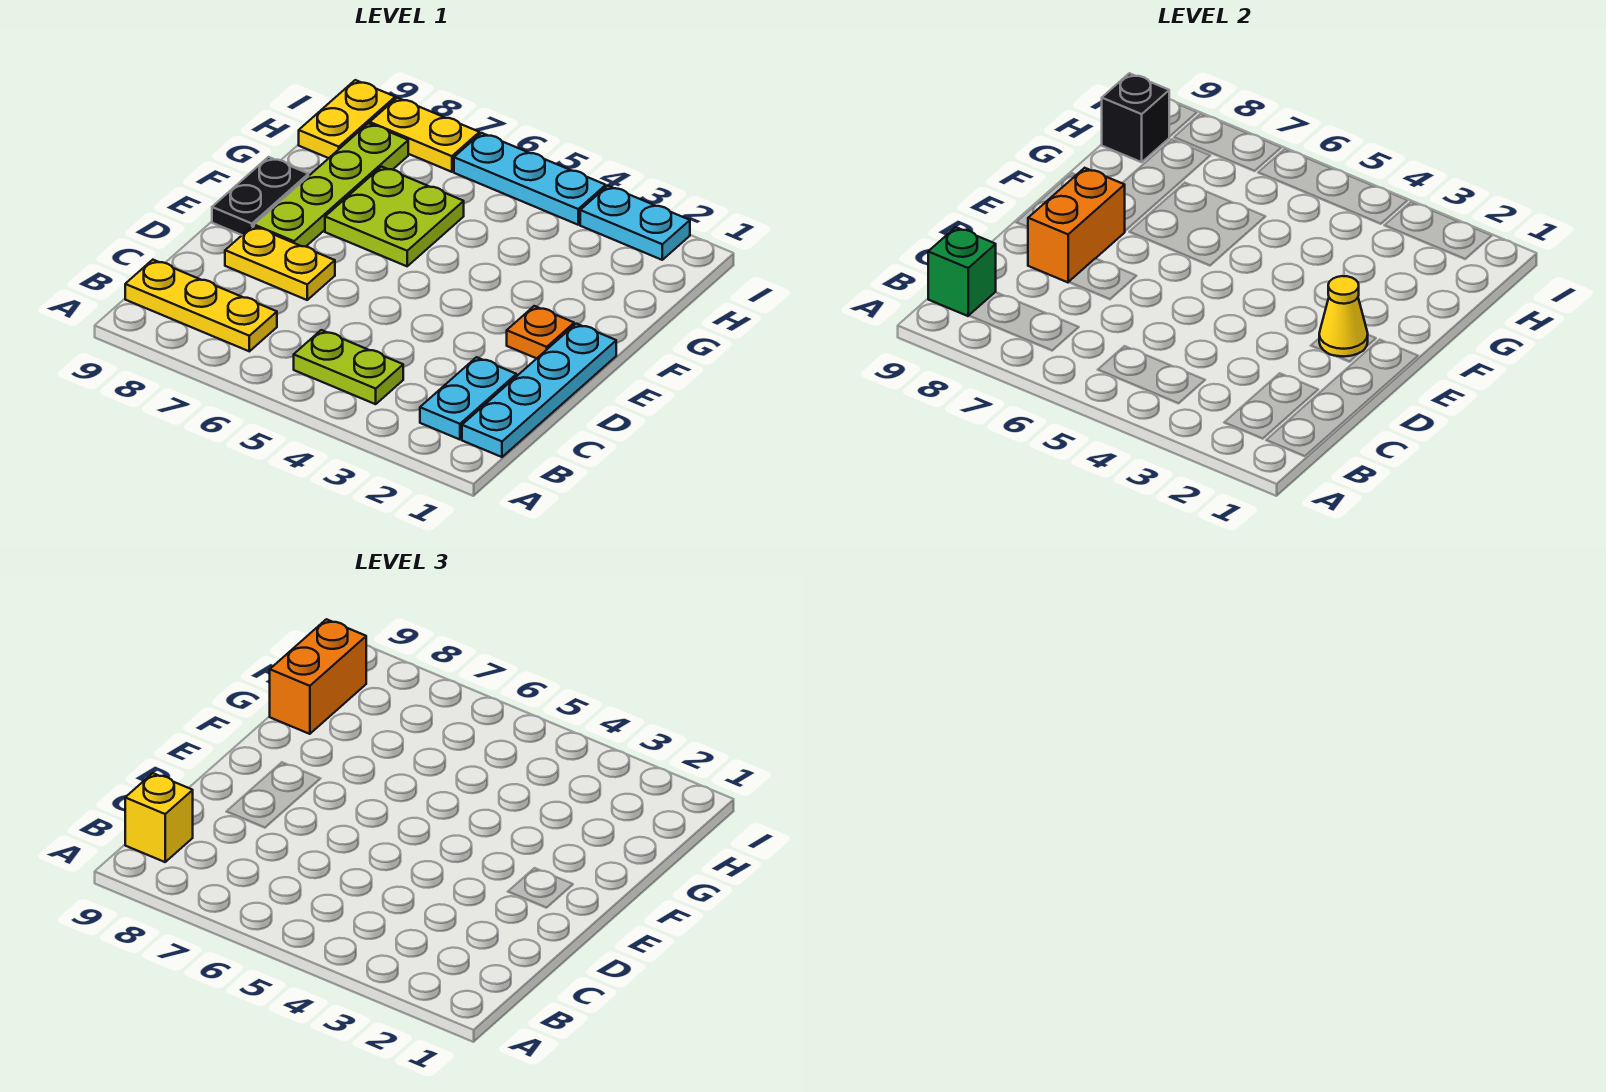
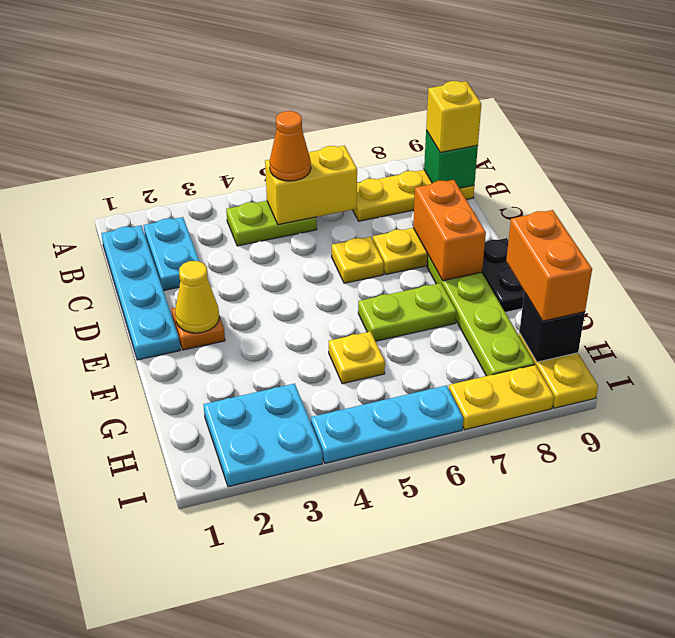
none -> yellow brick B5:B6 level 2
none -> orange cone B5 level 3
none -> yellow plate D6 level 1
lime plate F6:G7 level 1 -> lime plate F6:F7 level 1
none -> yellow plate G5 level 1
cyan plate I2:I3 level 1 -> cyan plate H2:I3 level 1

